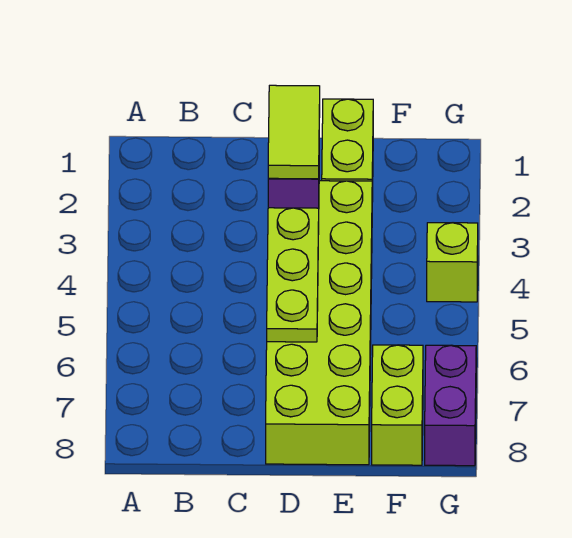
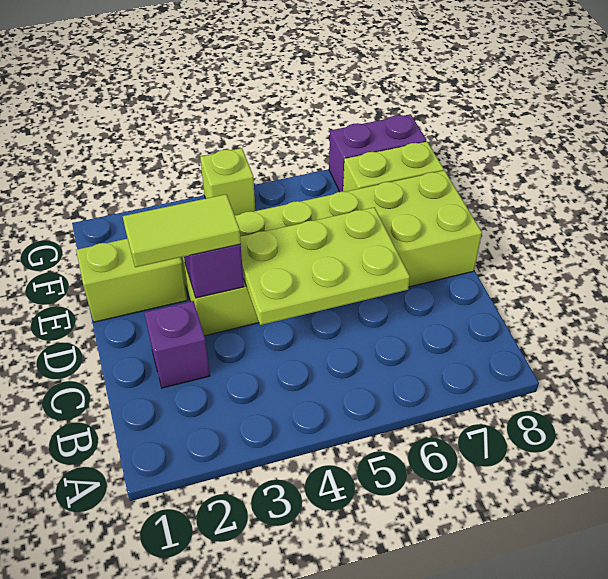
none -> purple brick C2 level 1
lime plate D4:D6 level 2 -> lime plate C4:D6 level 2

